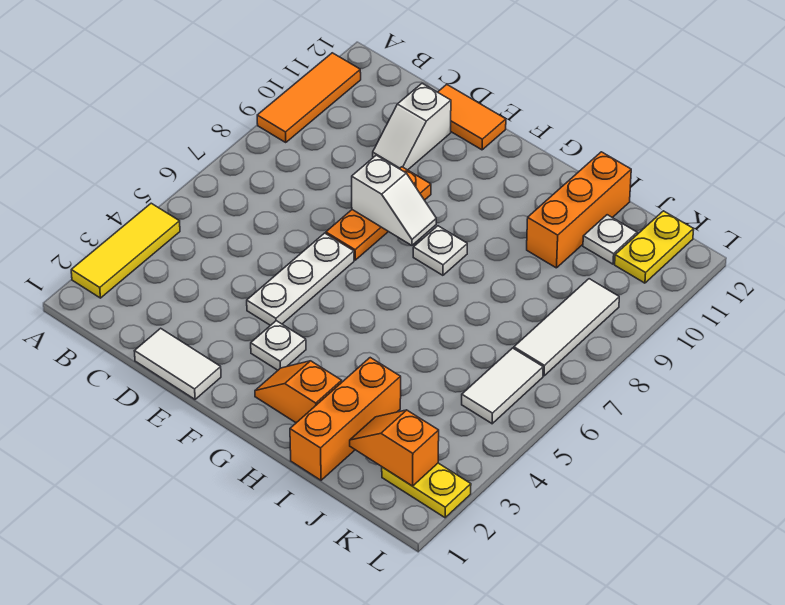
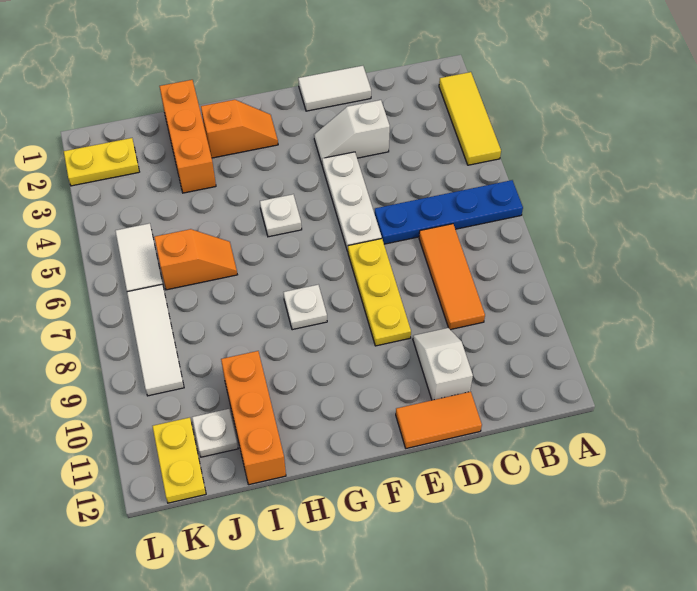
none -> blue plate A6:D6 level 1
orange tile A9:A11 level 1 -> orange tile C7:C9 level 1
orange plate E7:E9 level 1 -> yellow plate E7:E9 level 1
white slope E8:F8 level 2 top E -> white slope D3:E3 level 1 top D
white plate F3 level 1 -> white plate G5 level 1
orange slope J2:K2 level 2 top K -> orange slope I6:J6 level 1 top J

